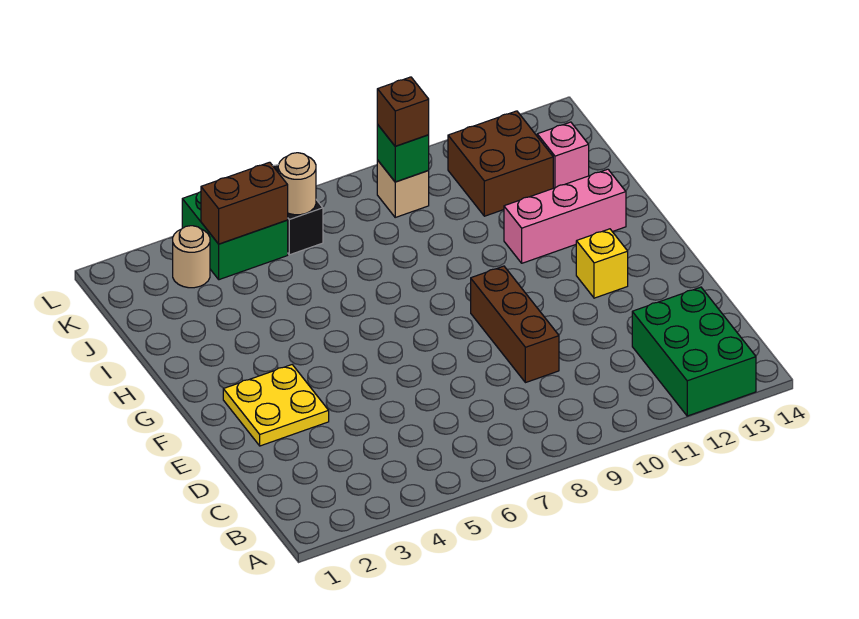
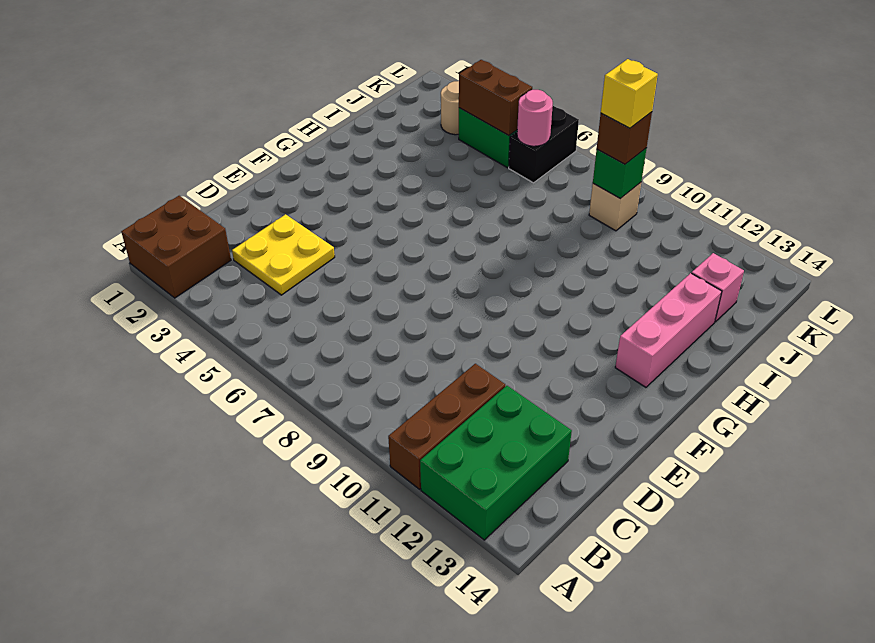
brown brick D9:F9 level 1 -> brown brick A11:C11 level 1
yellow plate E2:F3 level 1 -> yellow plate C3:D4 level 1
yellow brick F12 level 1 -> yellow brick K9 level 4
pink brick H11:H13 level 1 -> pink brick G13:I13 level 1
brown brick J11:K12 level 1 -> brown brick A1:B2 level 1
tan round brick K6 level 2 -> pink round brick K6 level 2

